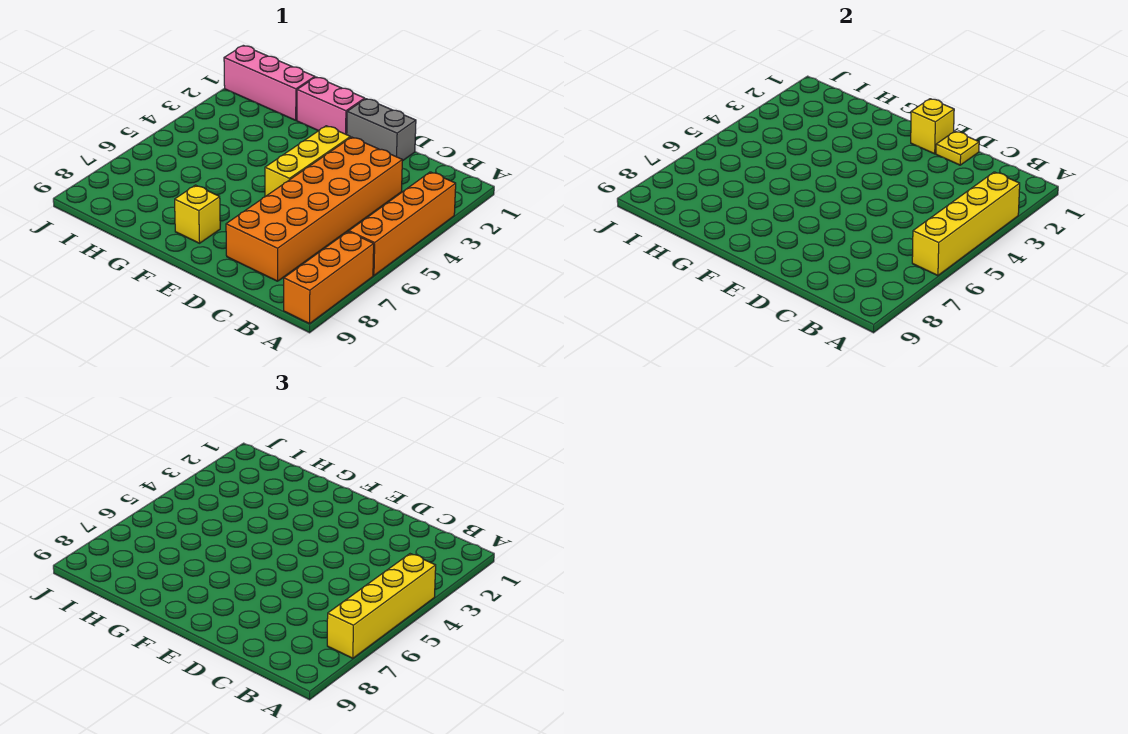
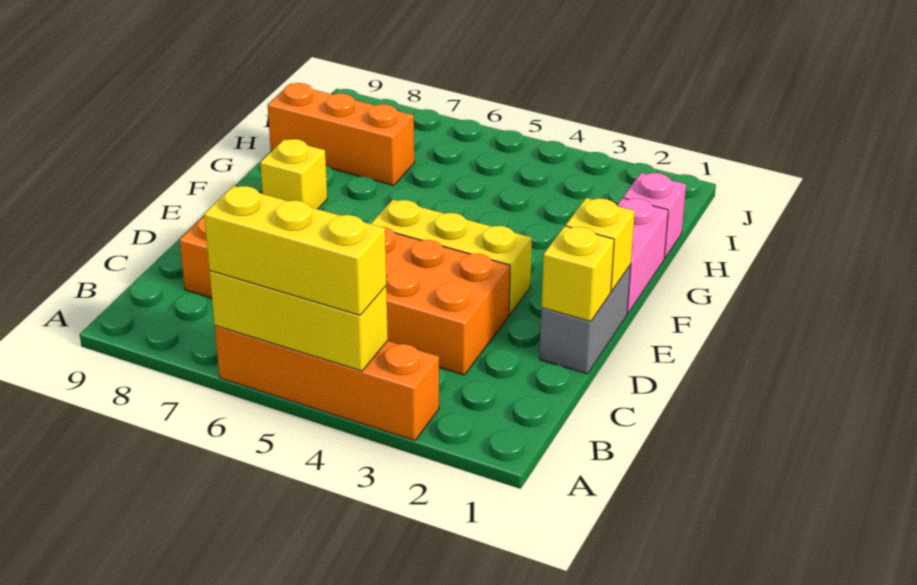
yellow brick A3:A6 level 2 -> yellow brick A4:A6 level 2
yellow brick A4:A7 level 3 -> yellow brick A4:A6 level 3
orange brick A7:A9 level 1 -> orange brick H7:H9 level 1
yellow plate D1 level 2 -> yellow brick D1 level 2
pink brick H1:J1 level 1 -> pink brick H1 level 1

